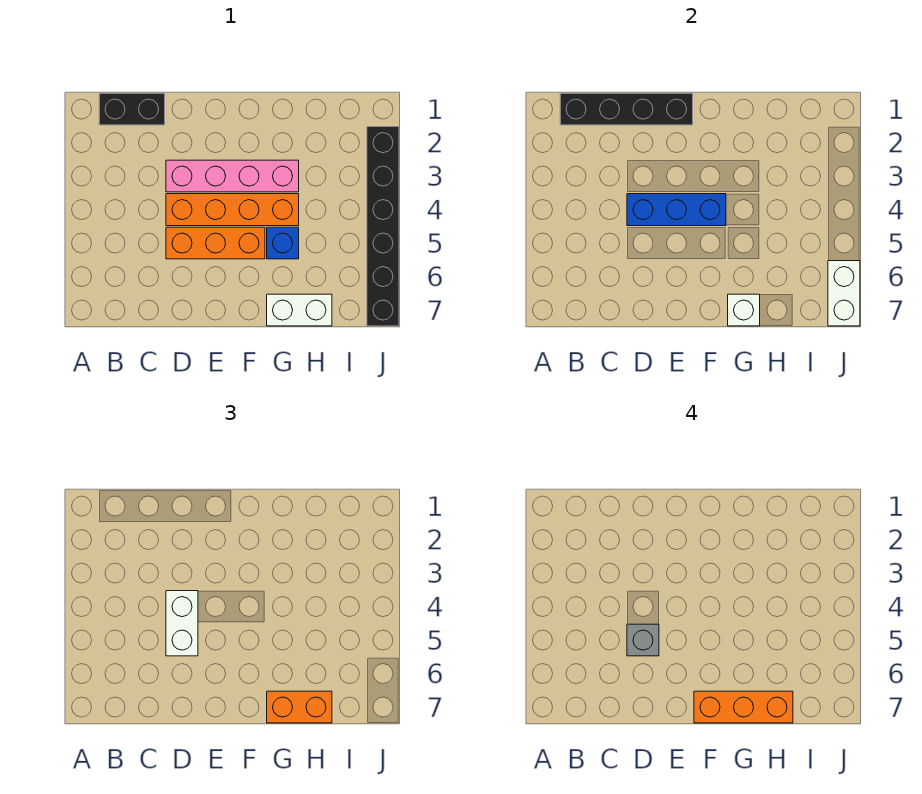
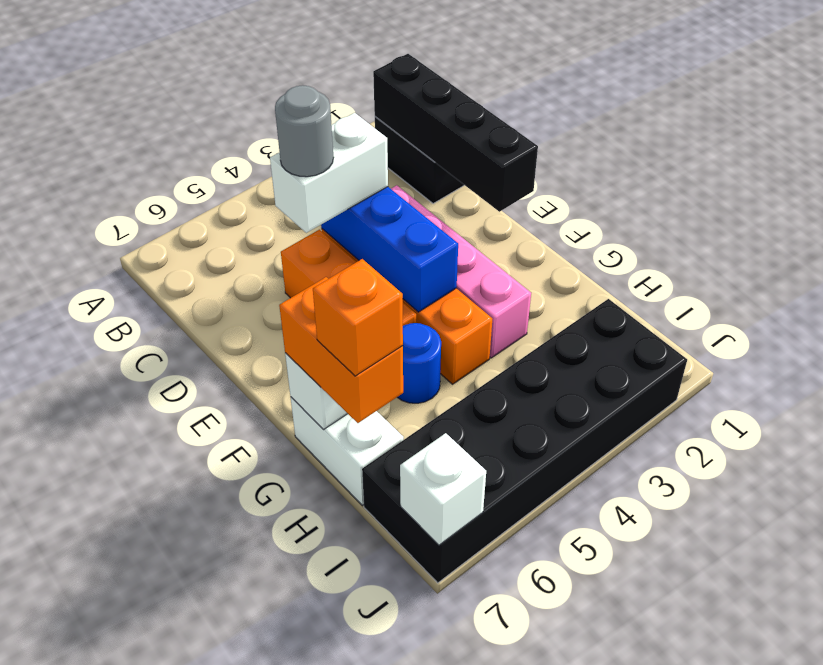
grey brick D5 level 4 -> grey round brick D5 level 4
orange brick F7:H7 level 4 -> orange brick H7 level 4
blue brick G5 level 1 -> blue round brick G5 level 1
black brick J2:J7 level 1 -> black brick I2:J7 level 1
white brick J6:J7 level 2 -> white brick J7 level 2

